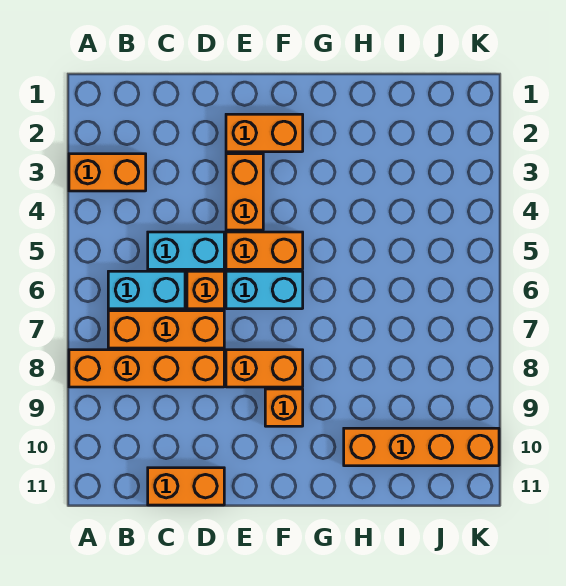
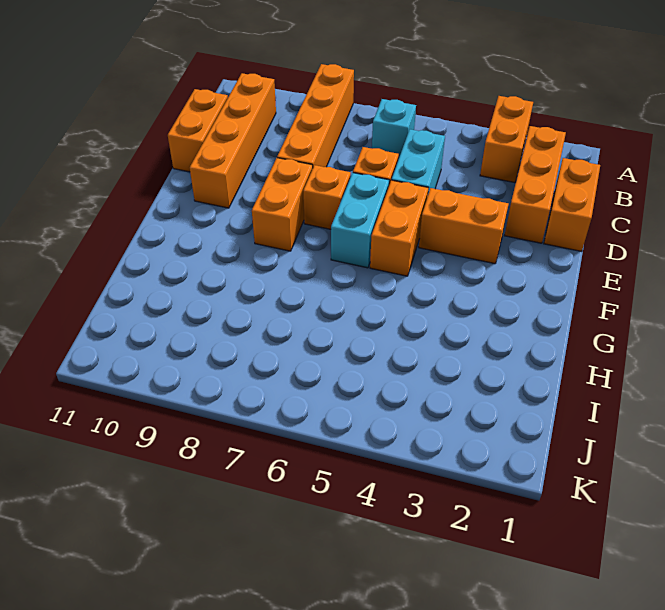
cyan brick B6:C6 level 1 -> cyan brick B6 level 1
orange brick B7:D7 level 1 -> orange brick B2:D2 level 1
orange brick E2:F2 level 1 -> orange brick C1:D1 level 1
orange brick F9 level 1 -> orange brick E7 level 1
orange brick H10:K10 level 1 -> orange brick B10:E10 level 1

